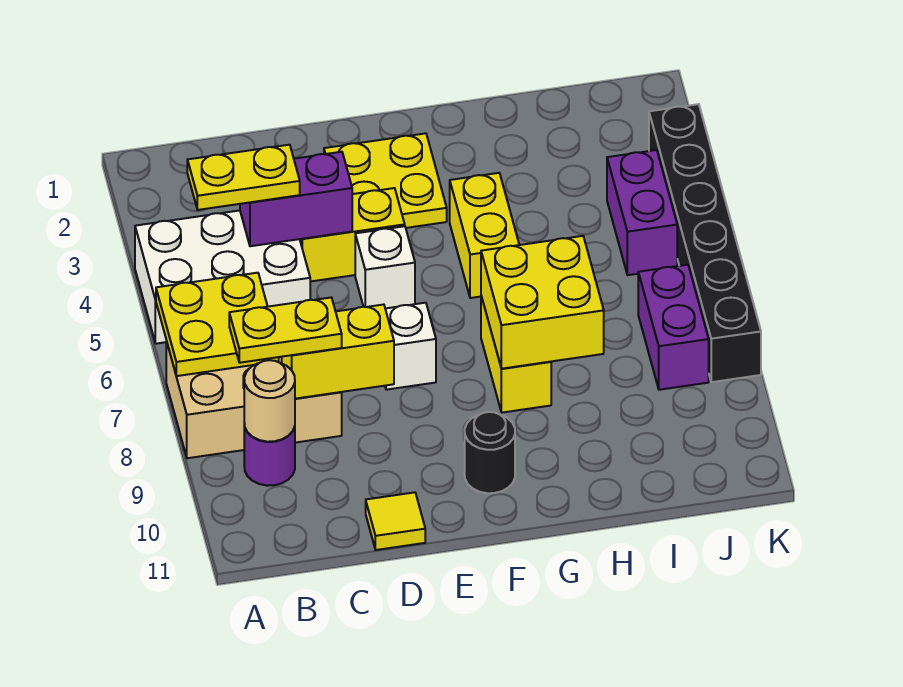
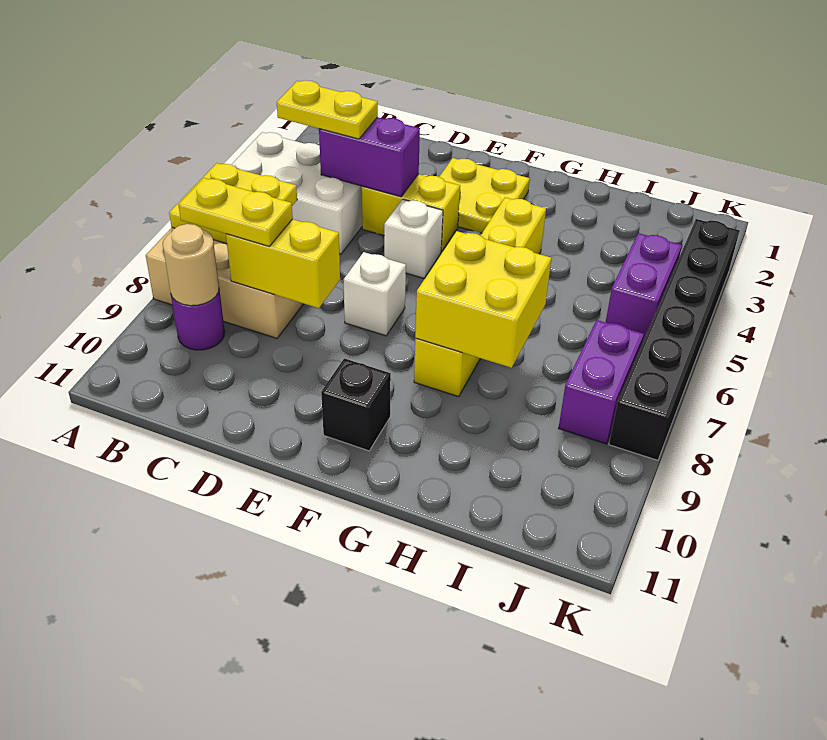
yellow tile D11 level 1 -> none
black round brick F10 level 1 -> black brick F10 level 1

